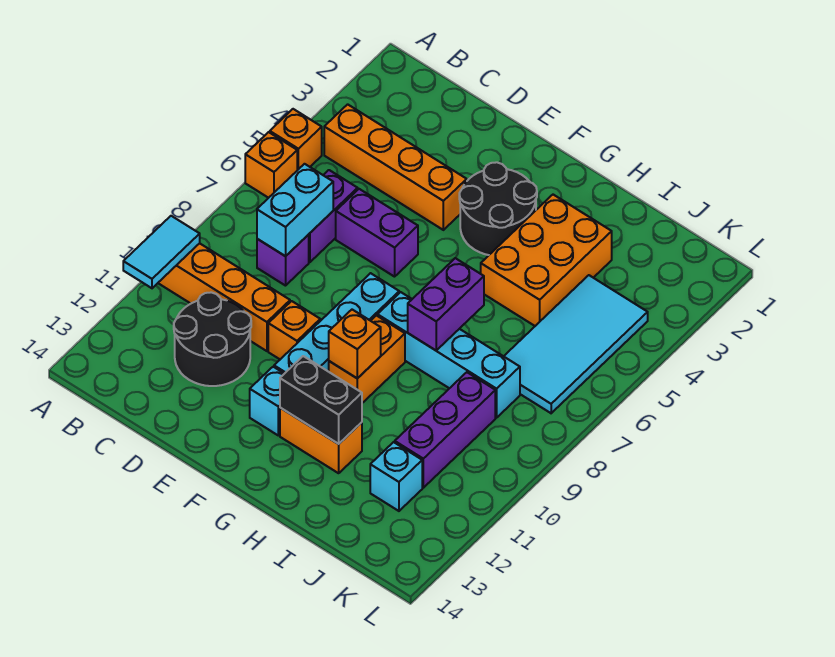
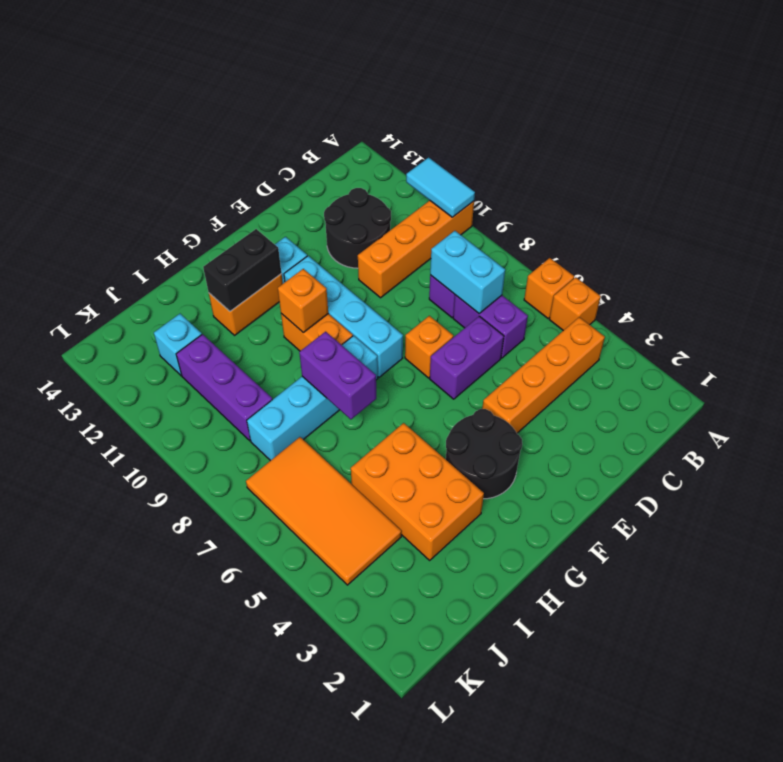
orange brick E10 level 1 -> orange brick E7 level 1
cyan tile J4:K7 level 1 -> orange tile J4:K7 level 1

